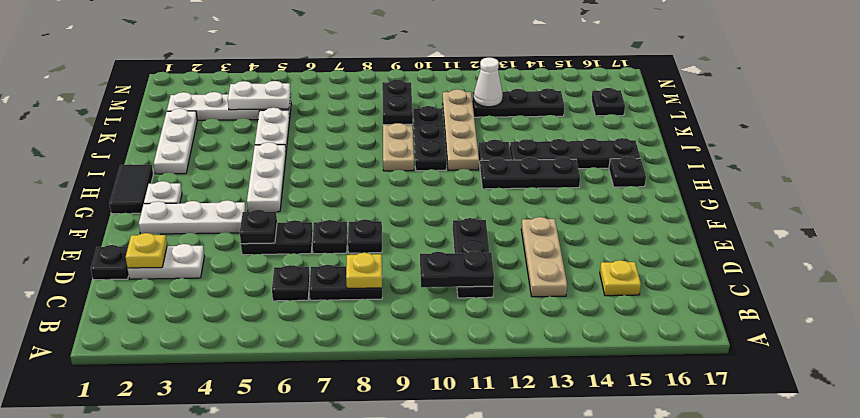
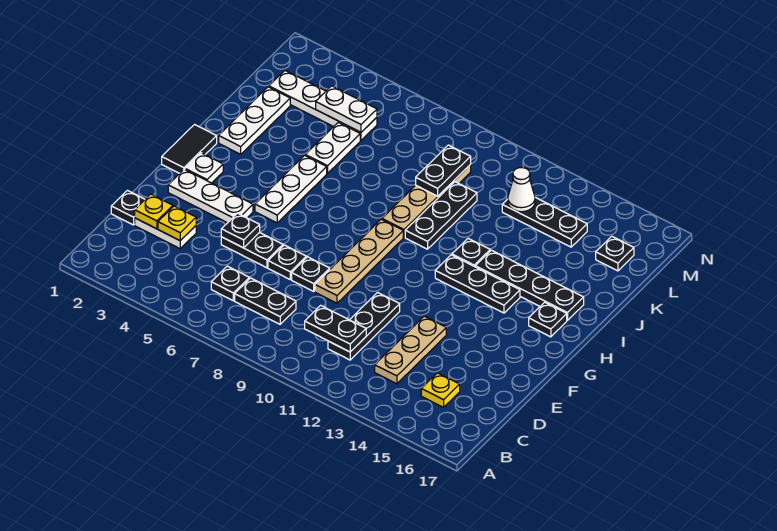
yellow plate C8 level 2 -> yellow plate D3 level 2
tan plate I11:L11 level 1 -> tan plate E9:H9 level 1

